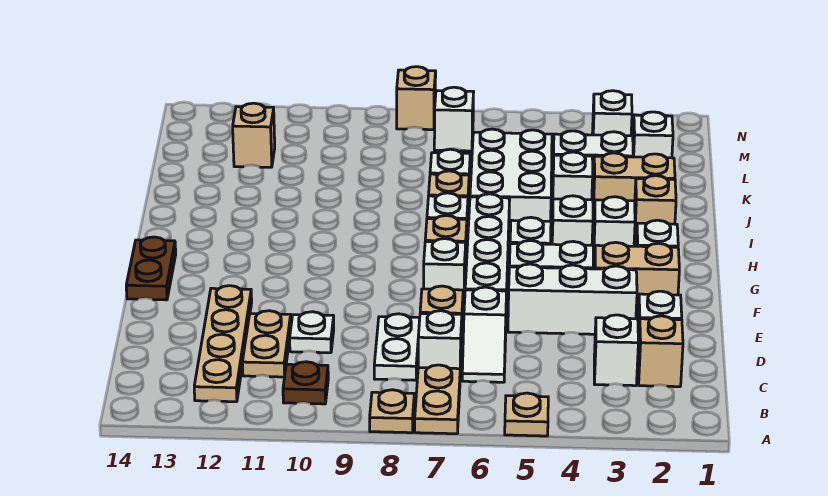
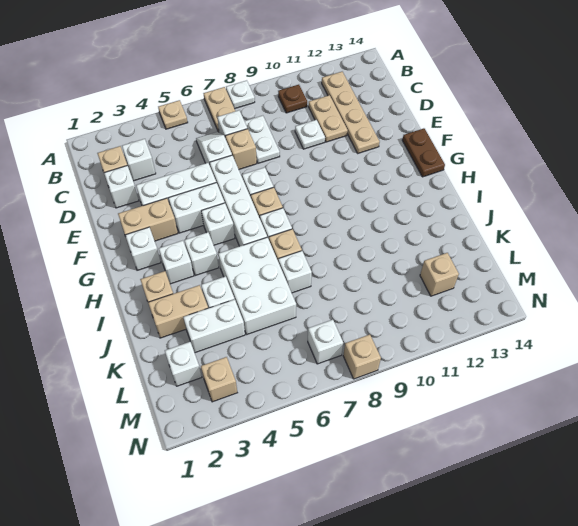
tan plate A8 level 1 -> white plate A8 level 1
white brick M3 level 1 -> tan brick M3 level 1

